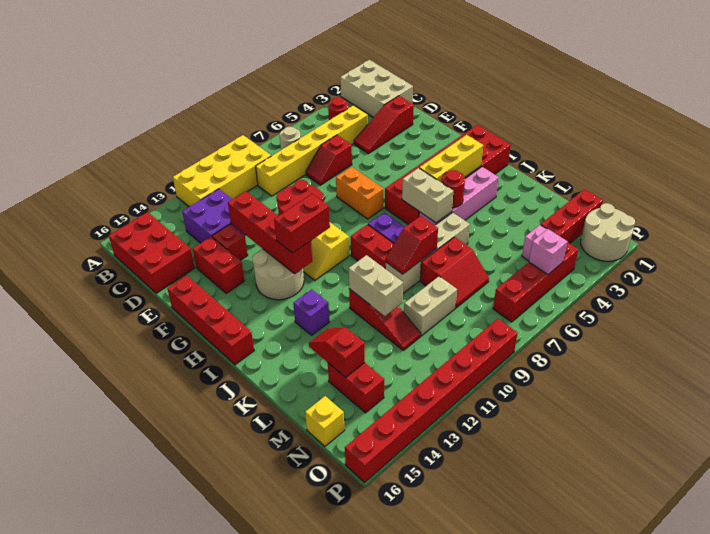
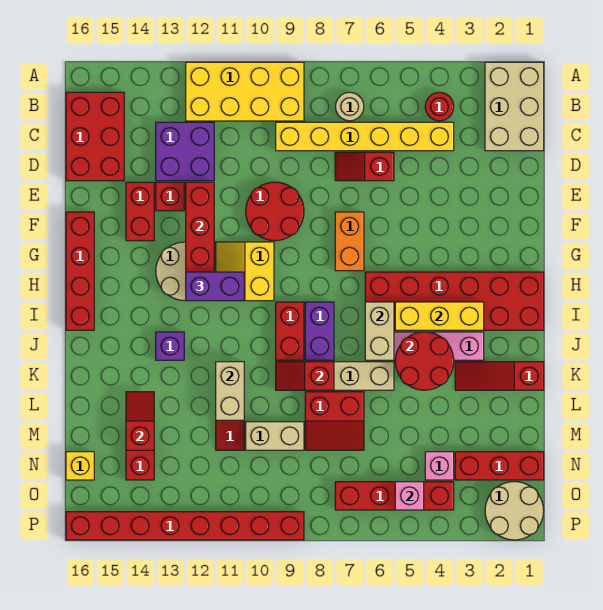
red slope D2:D4 level 1 top 2 -> red slope K1:K3 level 1 top 1
red brick H11:H12 level 3 -> purple brick H11:H12 level 3
red round brick J5 level 2 -> red round brick J4:K5 level 2

